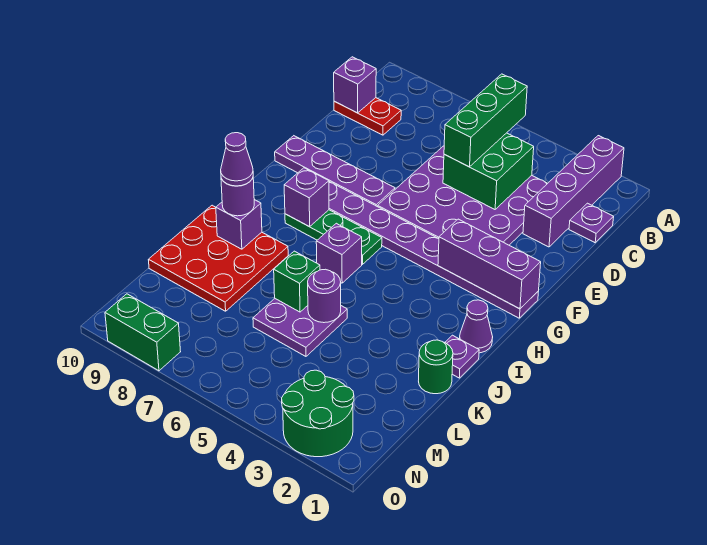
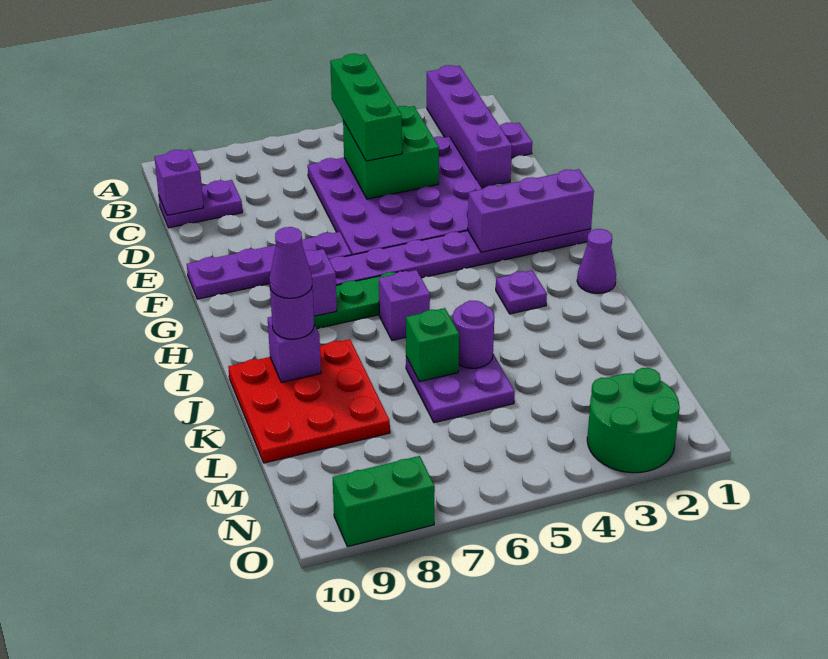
red plate C9:C10 level 1 -> purple plate C9:C10 level 1
purple plate J1 level 1 -> purple plate I3 level 1
green round brick K1 level 1 -> none

